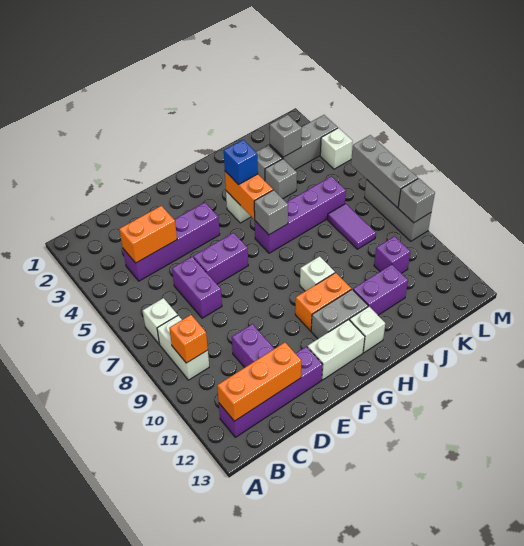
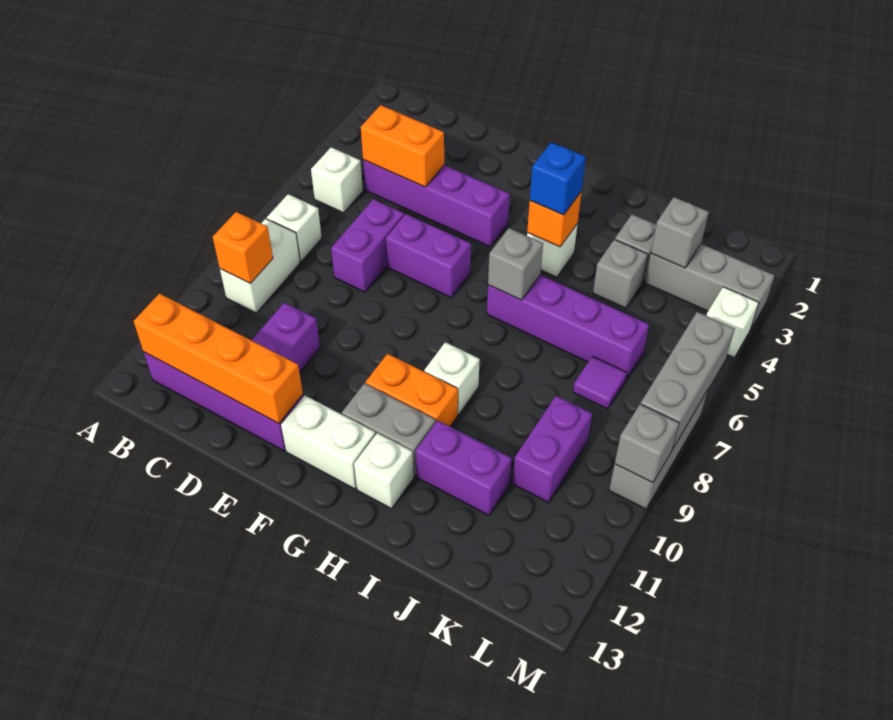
none -> white brick B5 level 1
orange brick B12:D12 level 2 -> orange brick B12:E12 level 2
orange brick H4:H5 level 2 -> orange brick H4 level 2
purple tile K7:K8 level 1 -> purple tile K7 level 1
purple brick K10 level 1 -> purple brick K9:K10 level 1

